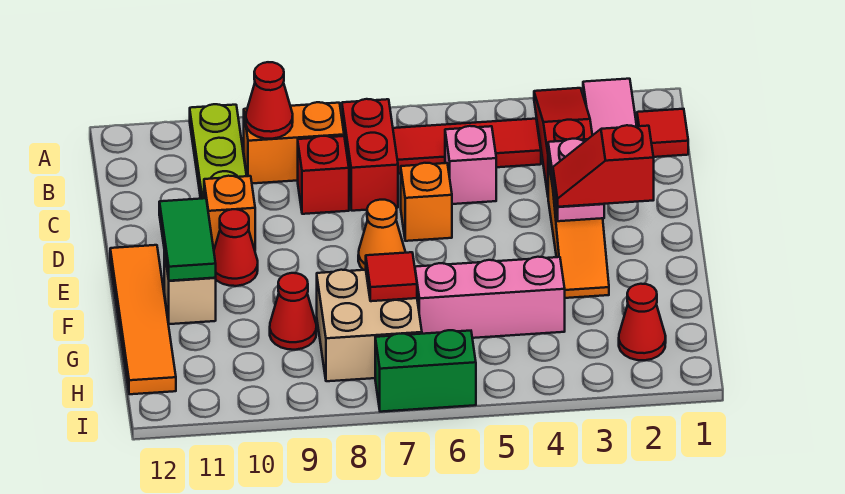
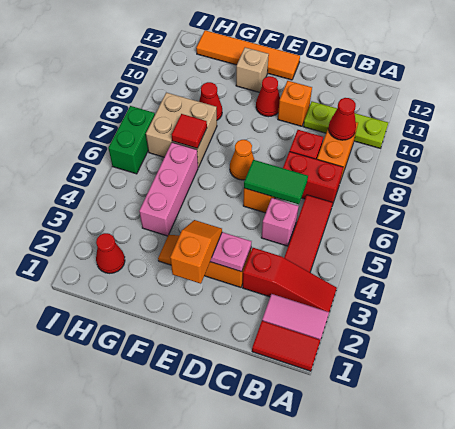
red tile B1 level 1 -> red tile A1:B1 level 1
red slope E2:E3 level 3 top 2 -> orange slope E2:E3 level 3 top 2
green tile E11:F11 level 2 -> green tile C6:D6 level 2

